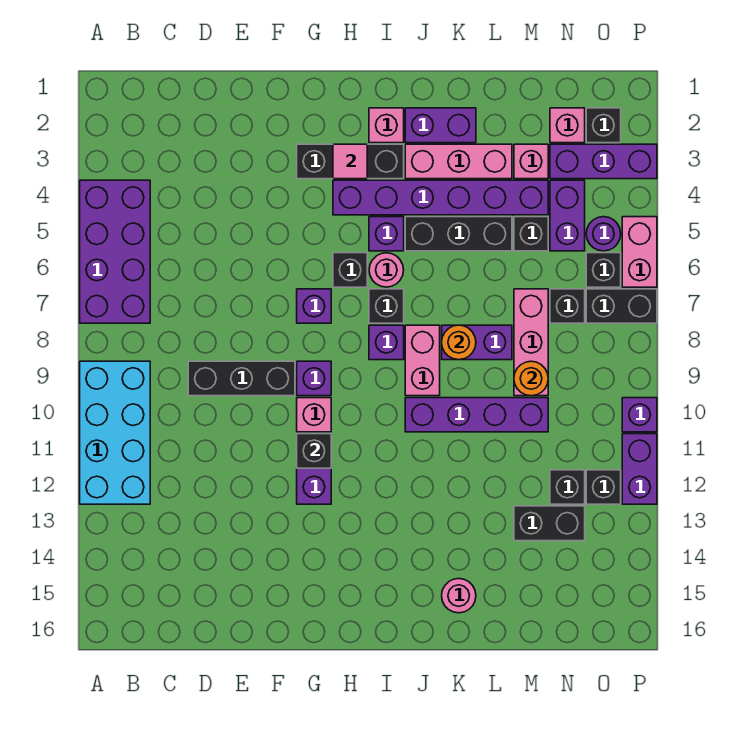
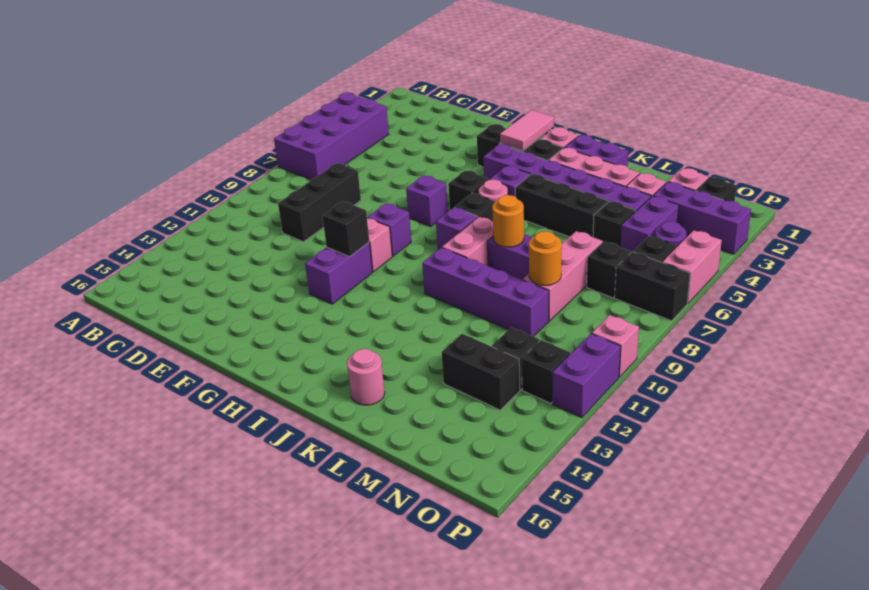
cyan brick A9:B12 level 1 -> none
black brick D9:F9 level 1 -> black brick D8:D10 level 1
pink tile H3 level 2 -> pink tile H2:H3 level 2
purple brick P10 level 1 -> pink brick P10 level 1

